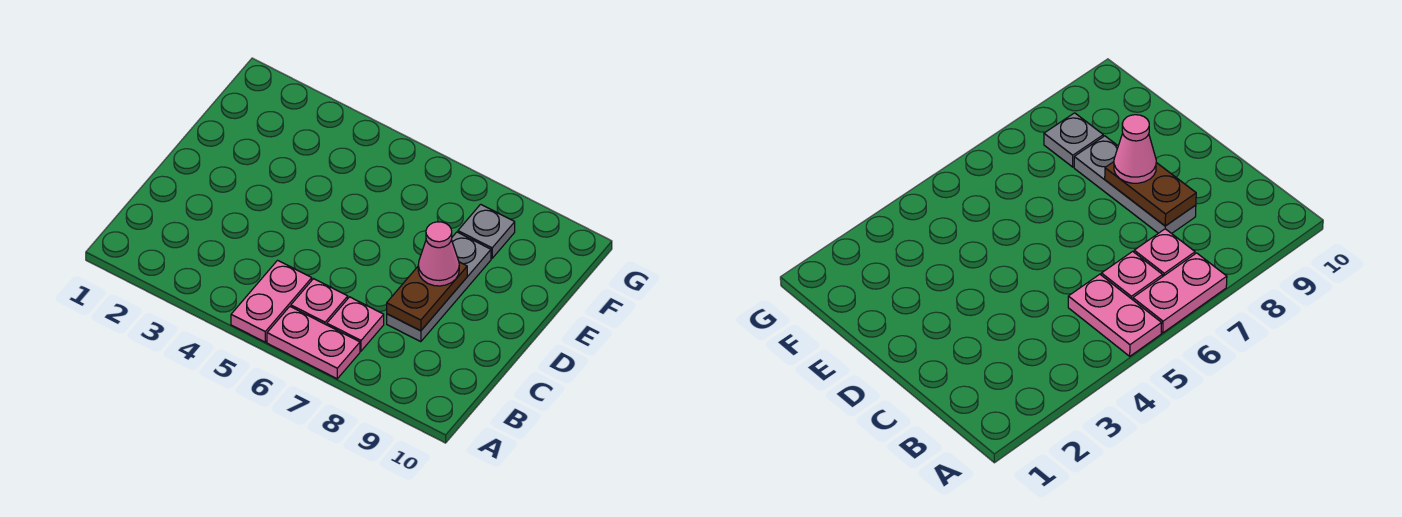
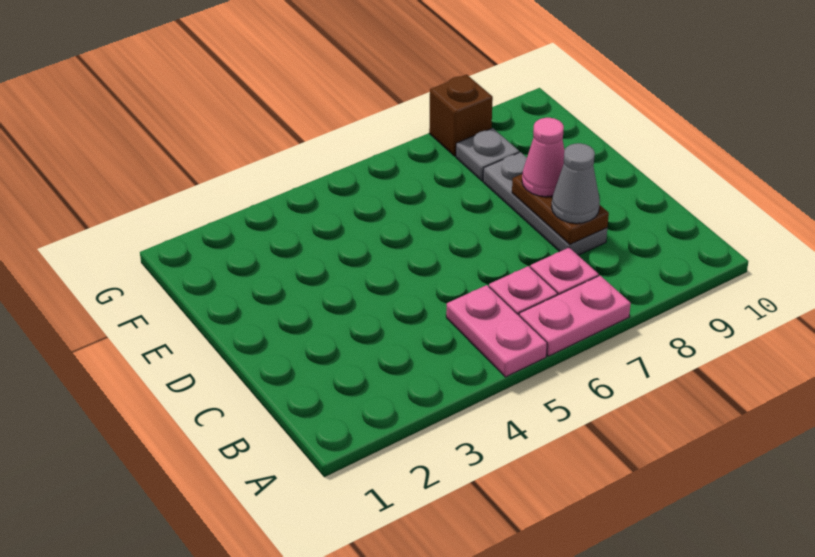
none -> grey cone C8 level 3
none -> brown brick G8 level 1

